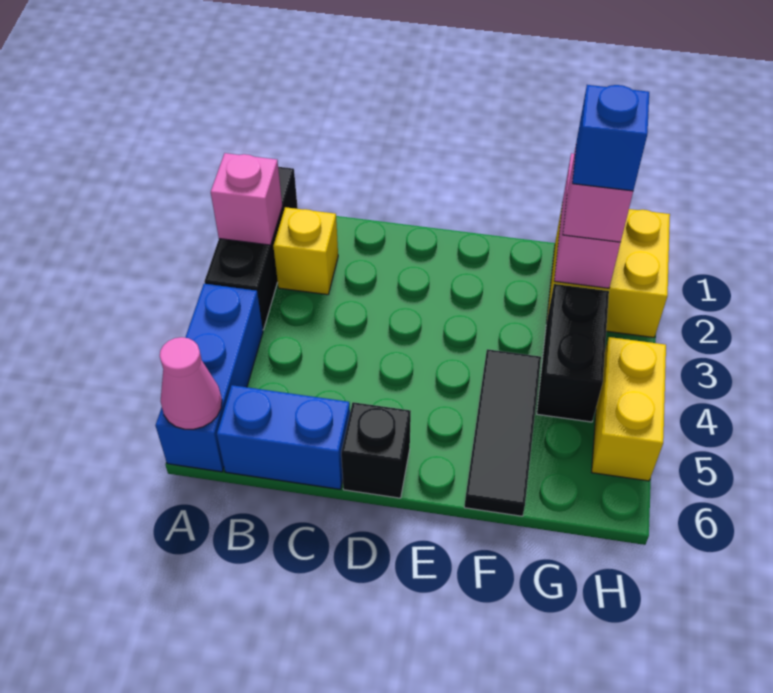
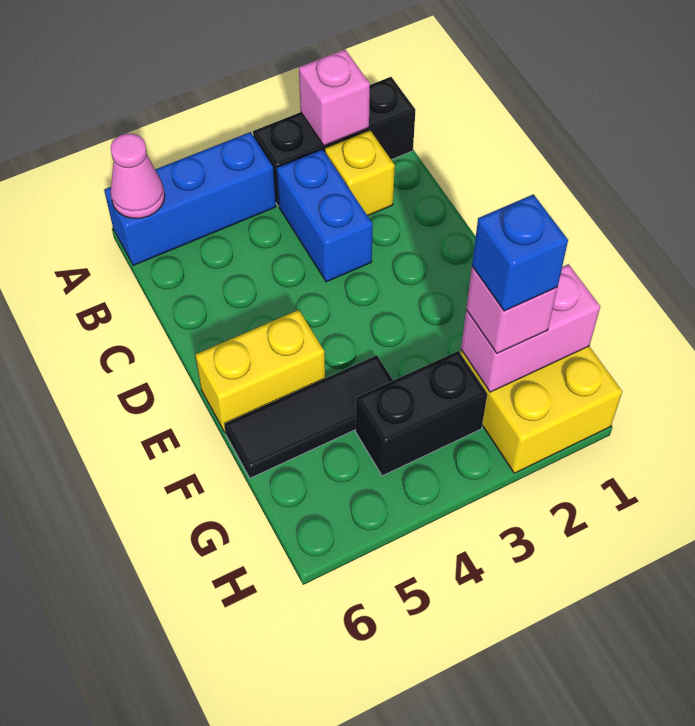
blue brick B6:C6 level 1 -> blue brick B3:C3 level 1
black brick D6 level 1 -> none
yellow brick H4:H5 level 1 -> yellow brick E5:E6 level 1

